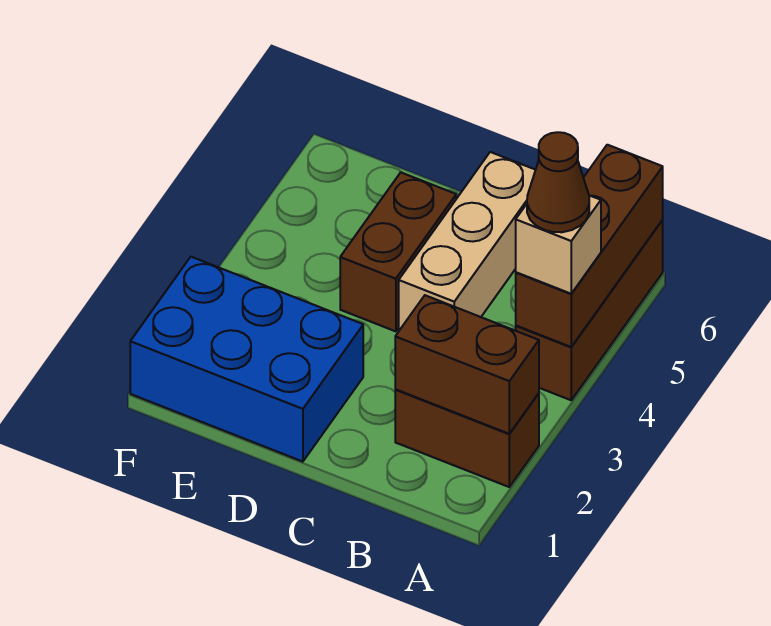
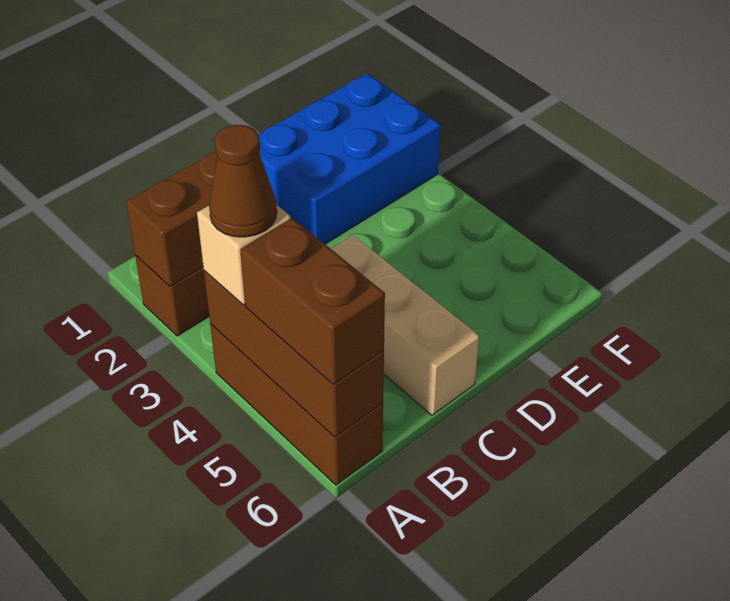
brown brick D4:D5 level 1 -> brown brick A5:A6 level 3

